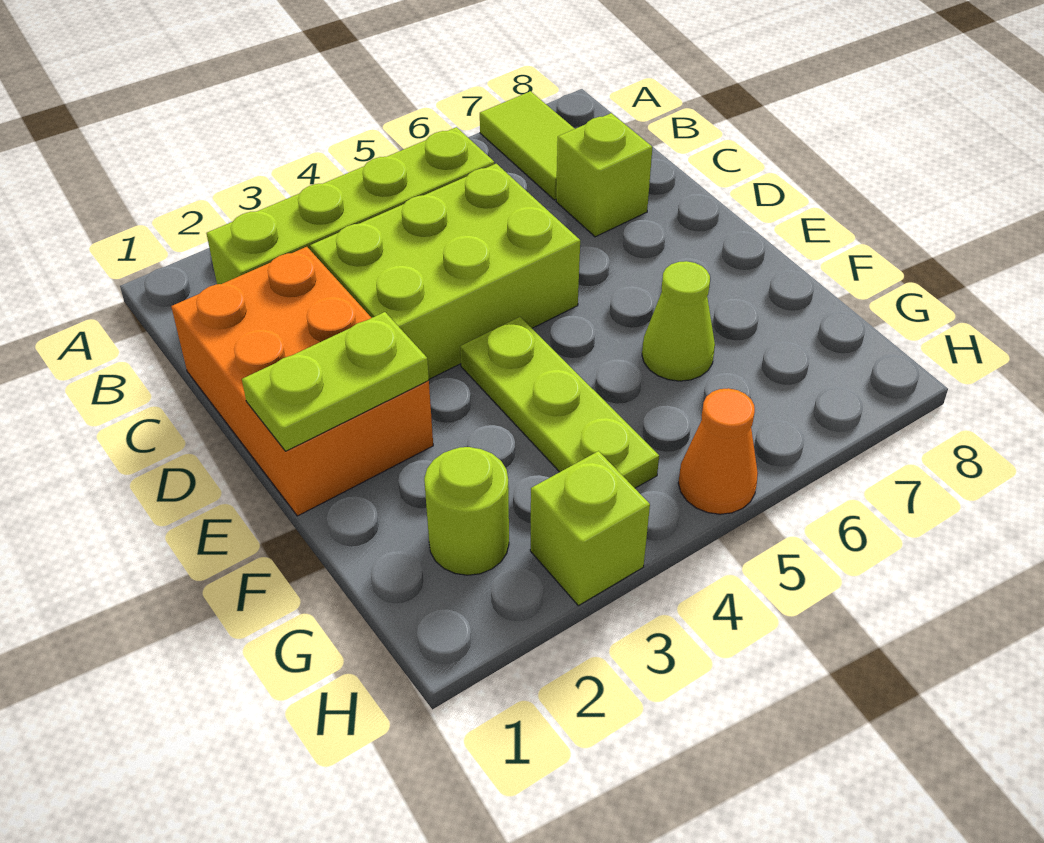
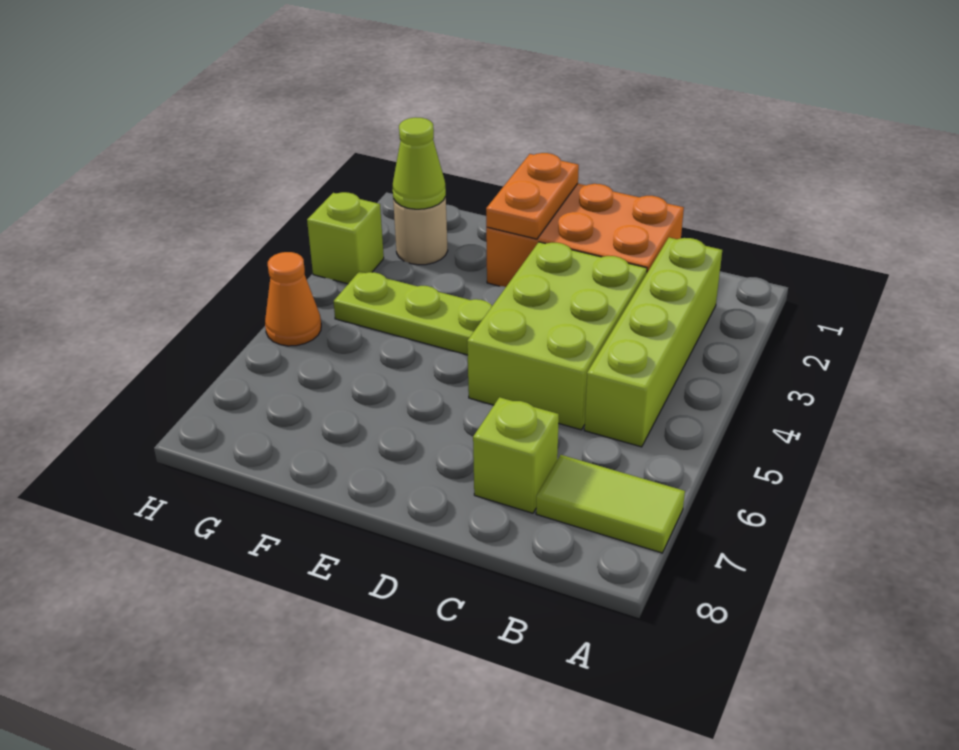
lime plate E1:E2 level 2 -> orange plate E1:E2 level 2
lime cone F6 level 1 -> lime cone G2 level 2
lime round brick G2 level 1 -> tan round brick G2 level 1

